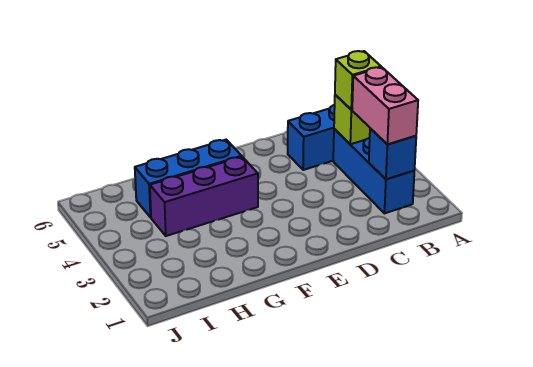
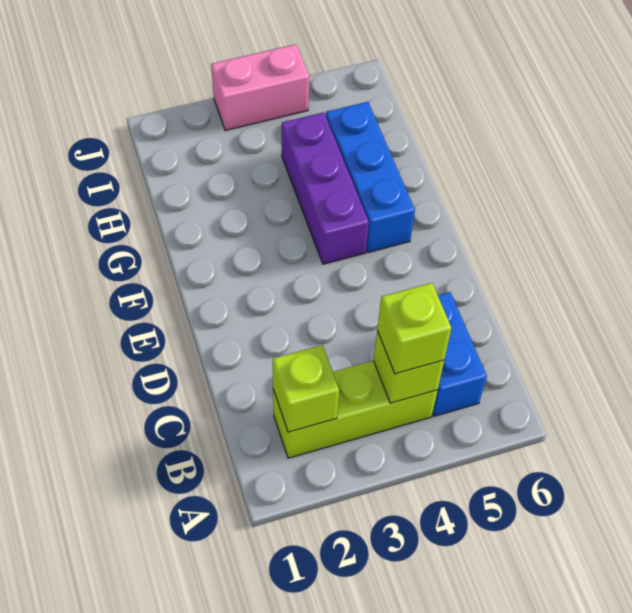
blue brick B2:B4 level 1 -> lime brick B2:B4 level 1
blue brick B2 level 2 -> lime brick B2 level 2
pink brick B2:B3 level 3 -> pink brick J3:J4 level 1

